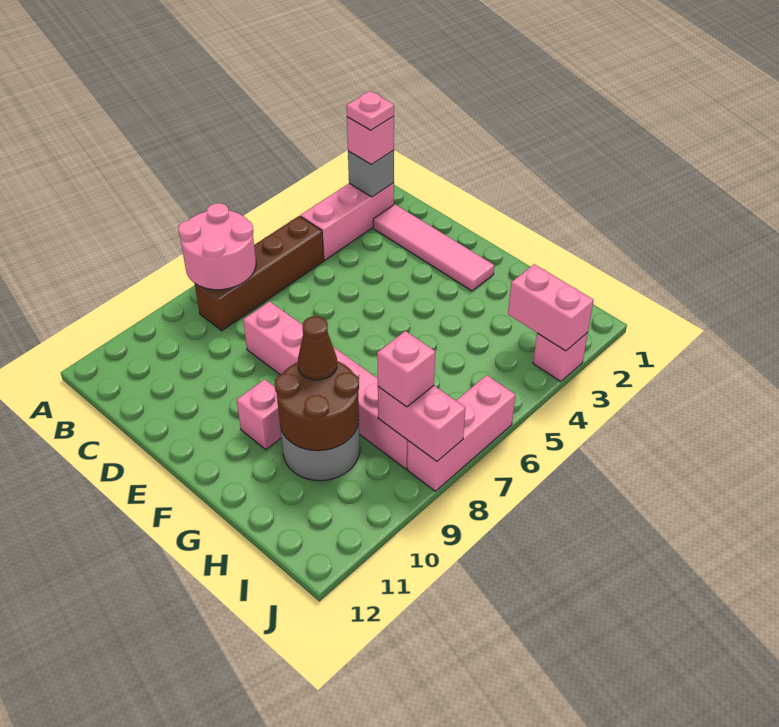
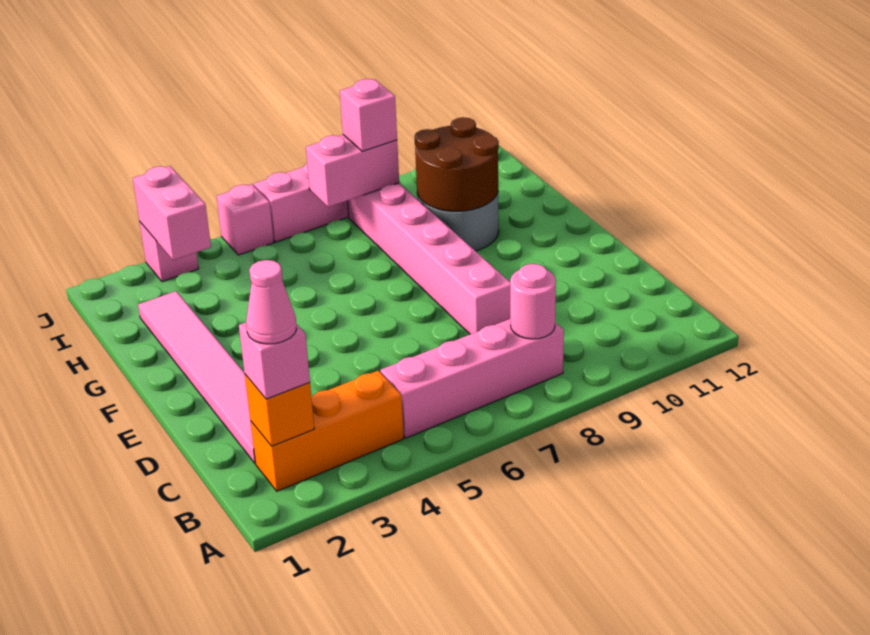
pink round brick A7:B8 level 2 -> pink round brick B8 level 2
pink brick B2:B4 level 1 -> orange brick B2:B4 level 1
grey brick B2 level 2 -> orange brick B2 level 2
pink plate B2 level 4 -> pink cone B2 level 4
brown brick B5:B8 level 1 -> pink brick B5:B8 level 1
pink tile C2:F2 level 1 -> pink tile C2:H2 level 1
pink brick F10 level 1 -> pink brick J5 level 1
brown cone G9 level 3 -> none
pink brick I8:J8 level 2 -> pink brick I7:I8 level 2

